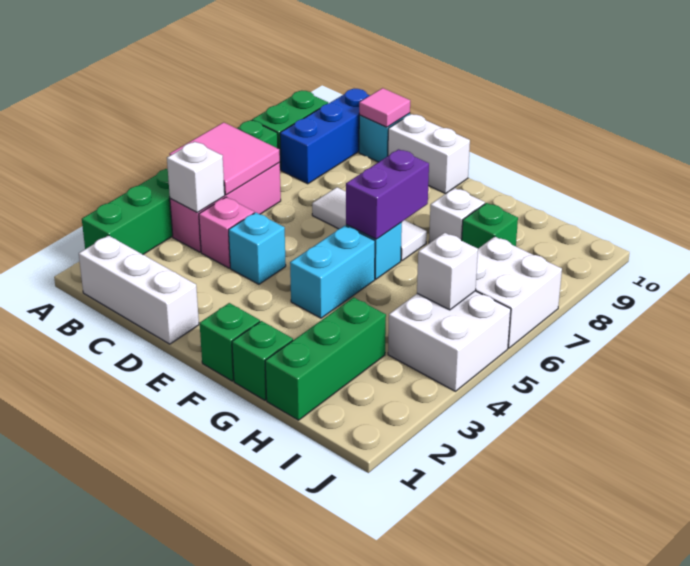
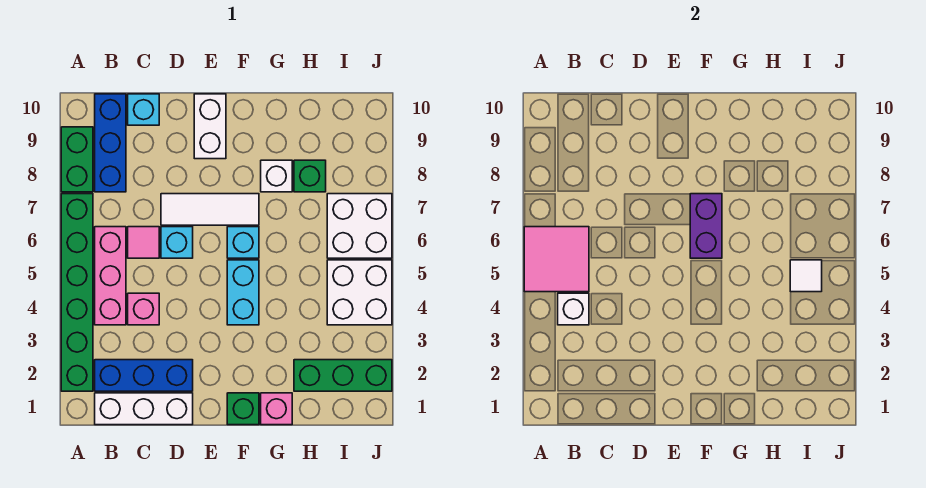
none -> blue brick B2:D2 level 1
pink tile C10 level 2 -> pink tile C6 level 1
cyan brick D4 level 1 -> cyan brick D6 level 1
white brick D10:E10 level 1 -> white brick E9:E10 level 1
green brick G1 level 1 -> pink brick G1 level 1
green brick H1:H3 level 1 -> green brick H2:J2 level 1
white brick I5 level 2 -> white tile I5 level 2

